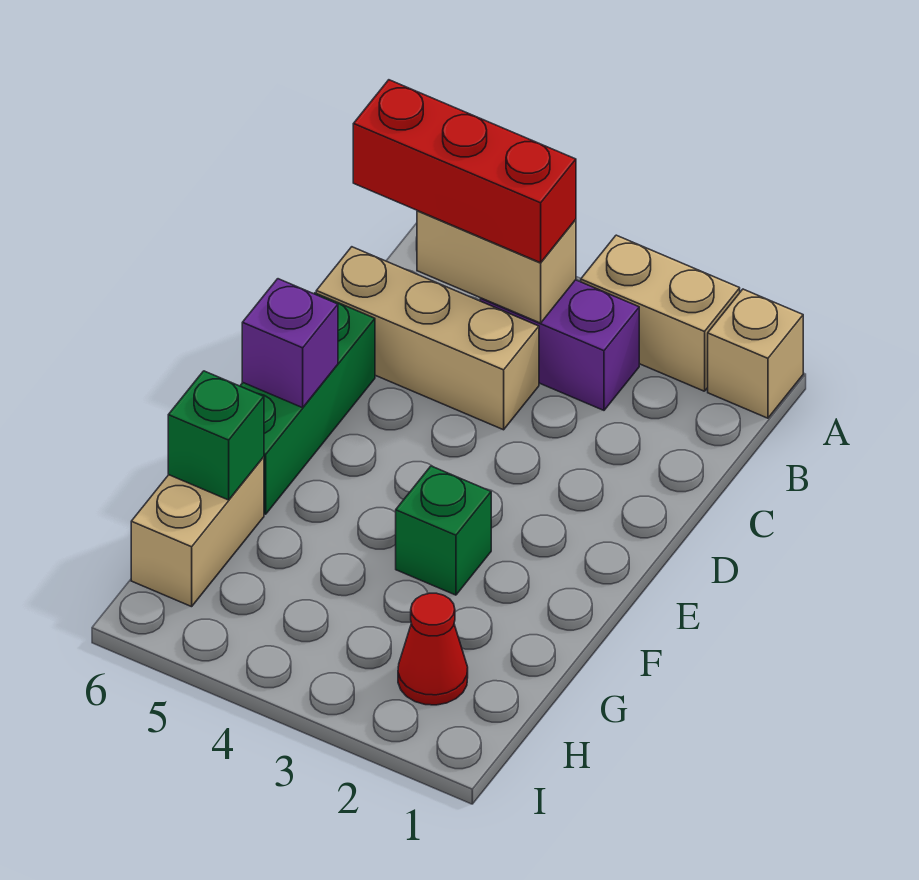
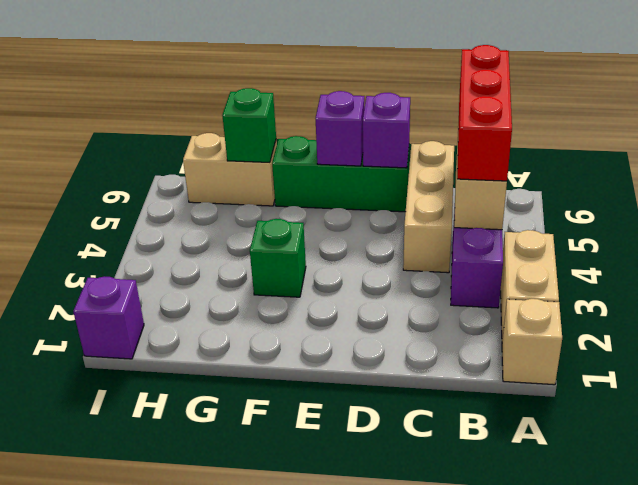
none -> purple brick D6 level 2
red cone H2 level 1 -> none
none -> purple brick I1 level 1

